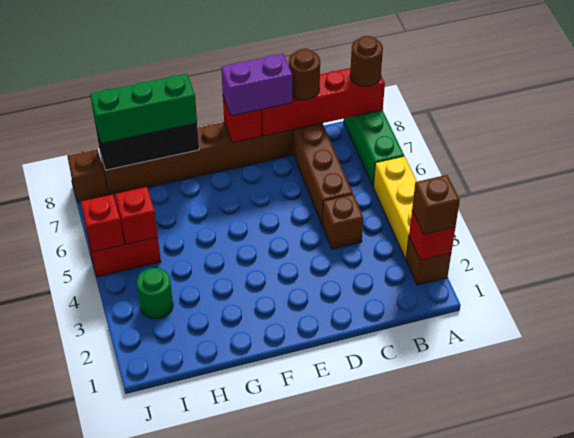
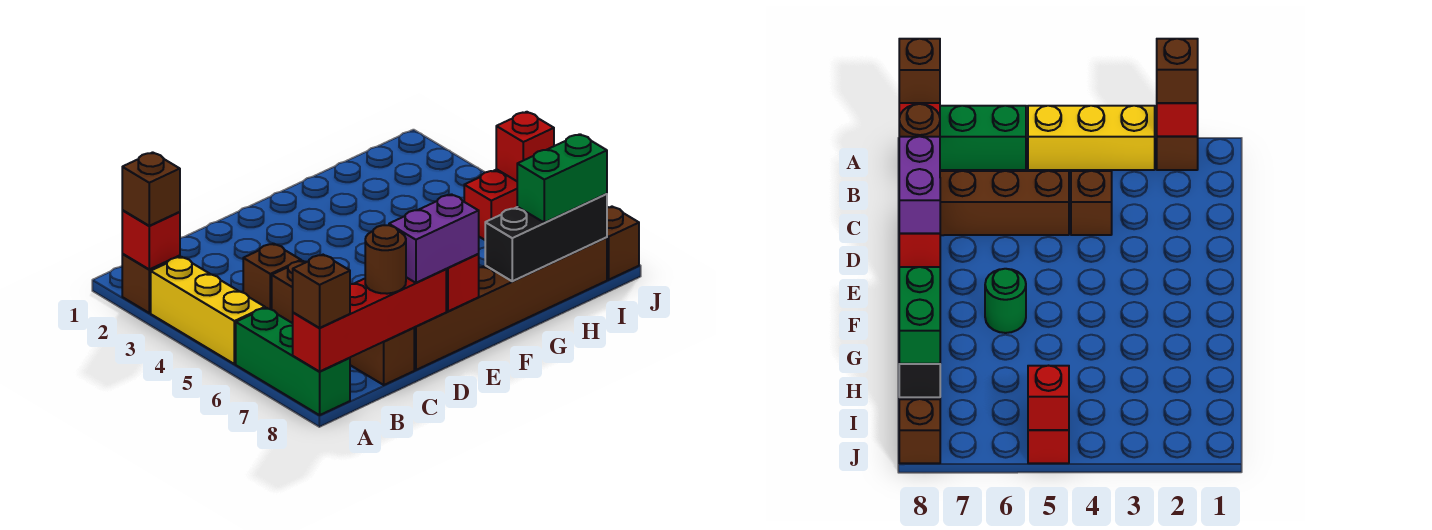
brown round brick A8 level 3 -> brown brick A8 level 3
green brick G8:I8 level 3 -> green brick H8:I8 level 3
green round brick I3 level 1 -> green round brick F6 level 1
red brick I5 level 2 -> none

